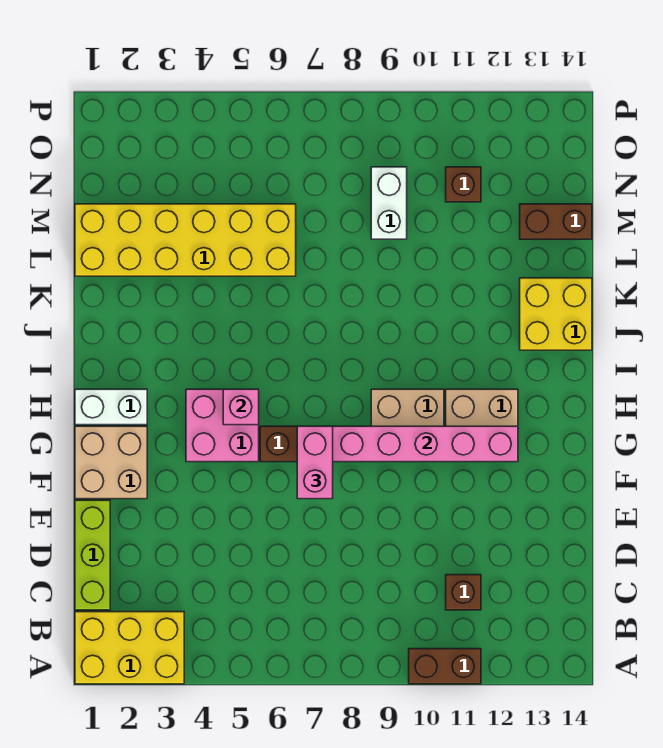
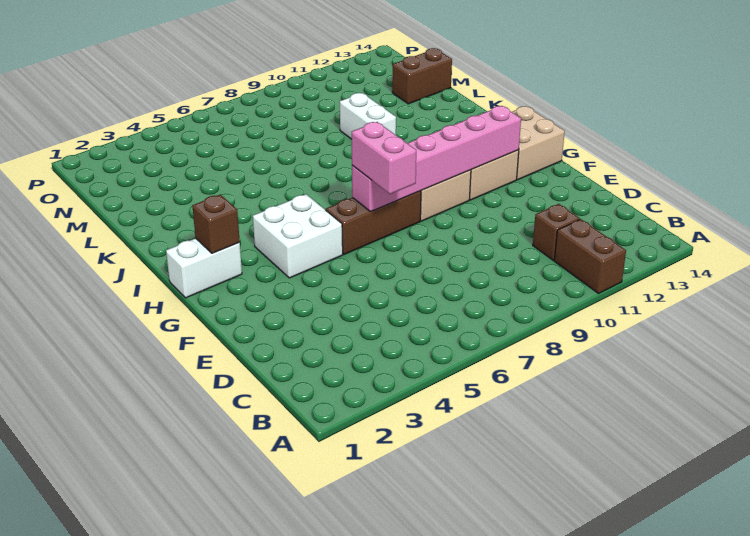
yellow brick A1:B3 level 1 -> none
brown brick A10:A11 level 1 -> brown brick A11:B11 level 1
lime brick C1:E1 level 1 -> none
tan brick F1:G2 level 1 -> tan brick G13:H14 level 1
pink brick G4:H5 level 1 -> white brick G4:H5 level 1
pink brick H5 level 2 -> none
yellow brick J13:K14 level 1 -> none
yellow brick L1:M6 level 1 -> none
white brick M9:N9 level 1 -> white brick K10:L10 level 1
brown brick N11 level 1 -> brown brick H2 level 2

